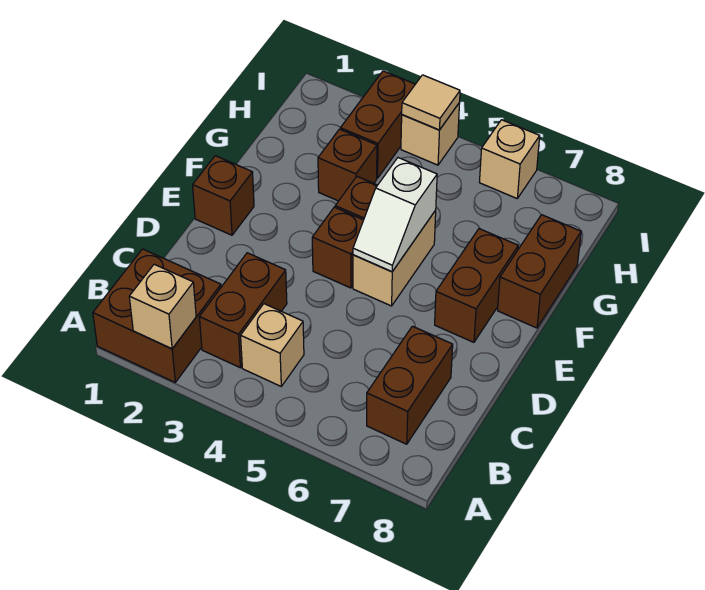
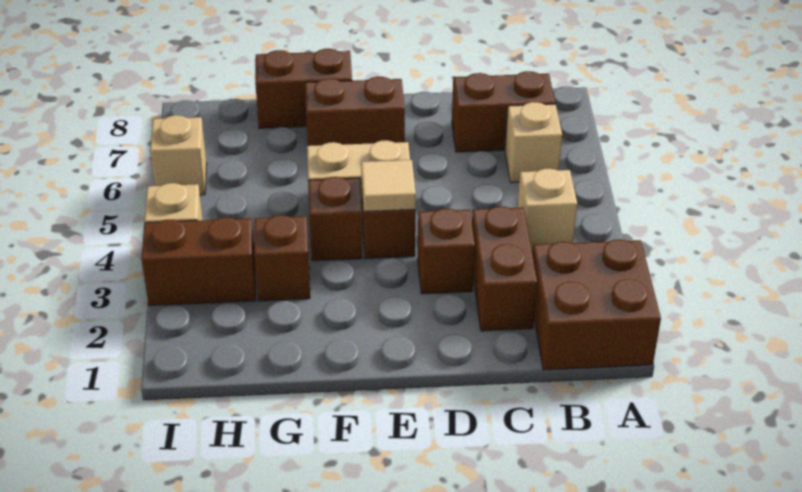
tan brick A2 level 2 -> tan brick B6 level 1
brown brick B3:C3 level 1 -> brown brick C2:C3 level 1
brown brick E1 level 1 -> brown brick D3 level 1
white slope E5:F5 level 2 top F -> none
tan tile I4 level 2 -> tan tile E4 level 2

